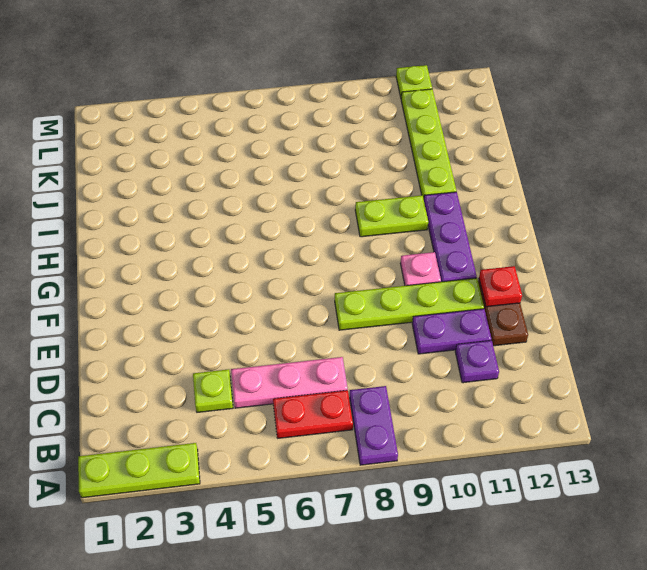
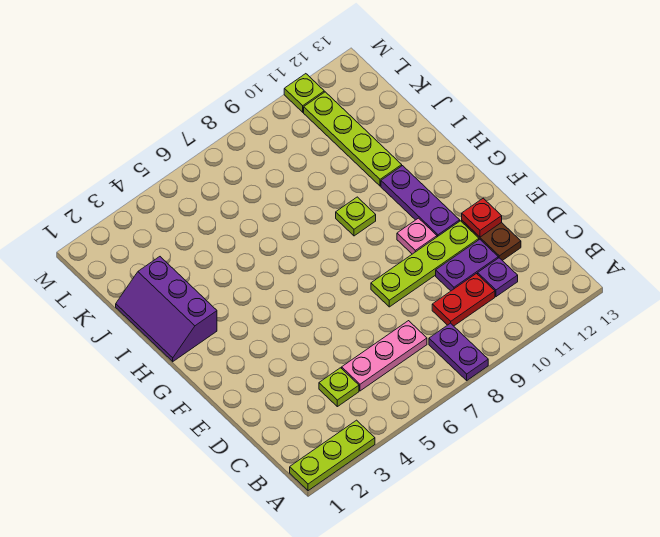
red plate B6:B7 level 1 -> red plate C9:C10 level 1
none -> purple slope H1:J2 level 1 top 2
lime plate H9:H10 level 1 -> lime plate H9 level 1

